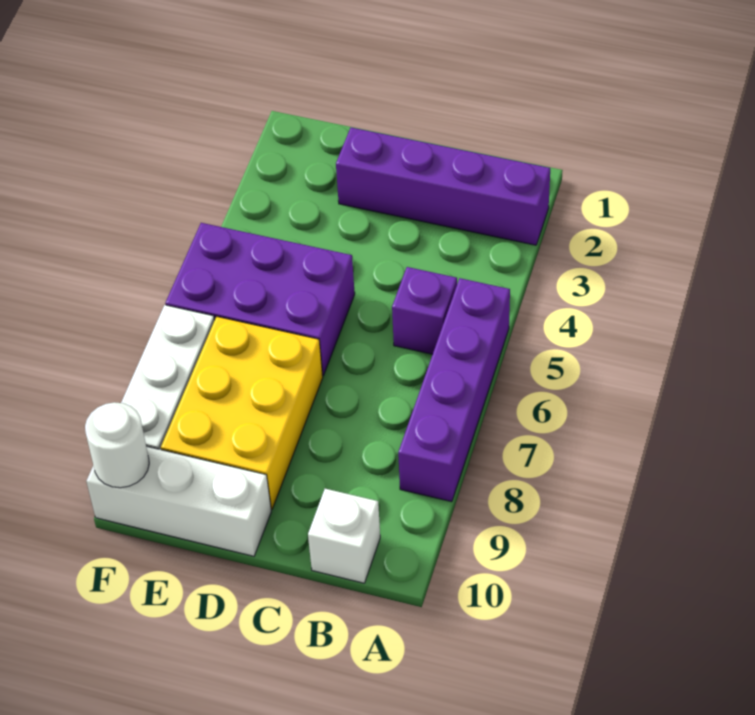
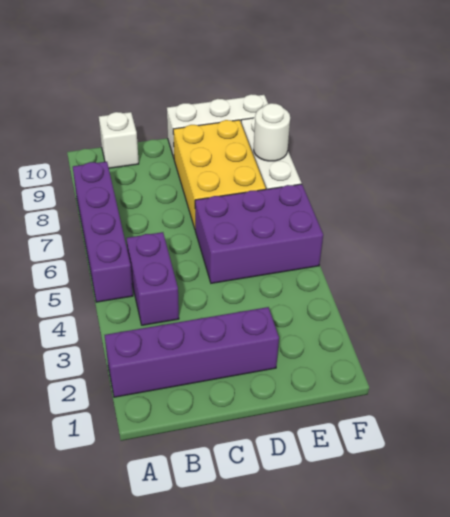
purple brick B5 level 1 -> purple brick B4:B5 level 1
white round brick F10 level 2 -> white round brick F8 level 2

